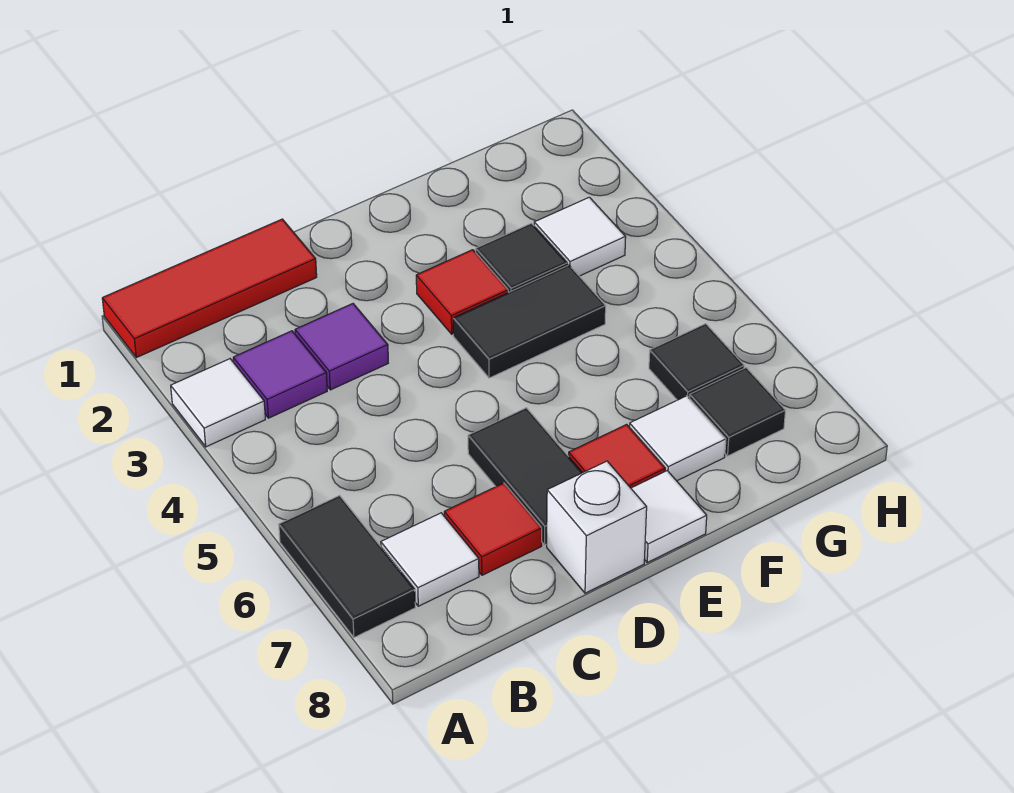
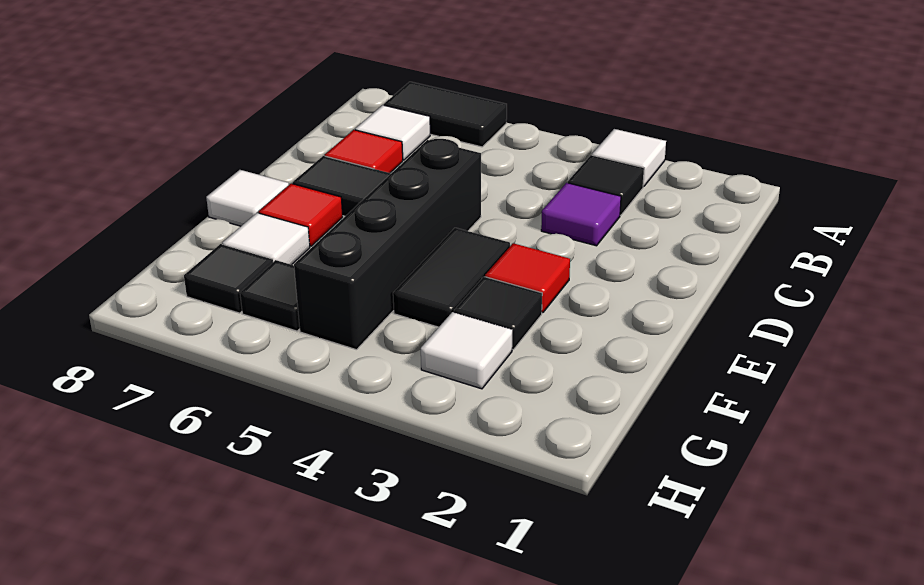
red tile A1:C1 level 1 -> none
purple tile B3 level 1 -> black tile B3 level 1
none -> black brick D5:G5 level 1
white brick D8 level 1 -> none

